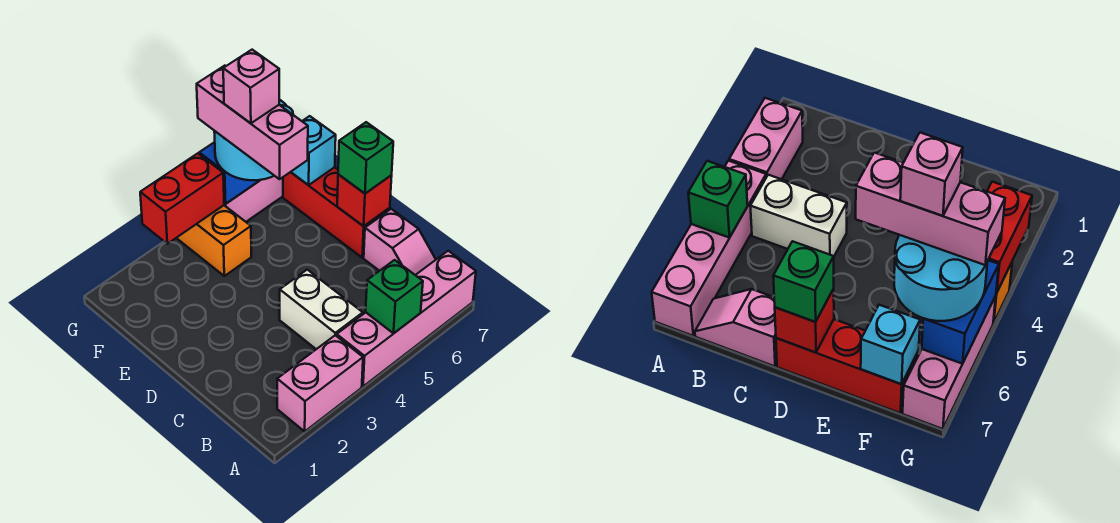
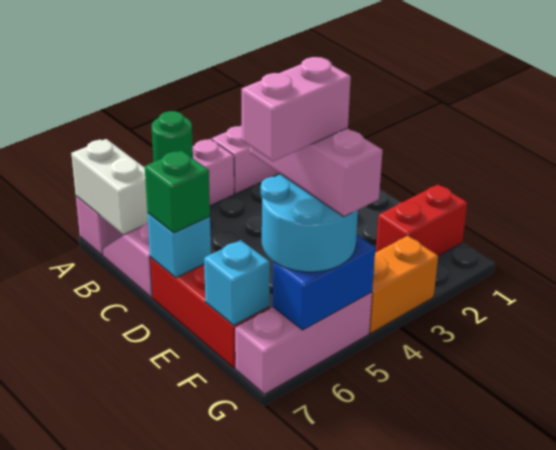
green brick A5 level 2 -> green round brick A5 level 2
white brick B4:C4 level 1 -> white brick A7:B7 level 2
red brick D7 level 2 -> cyan brick D7 level 2
orange brick F4:G4 level 1 -> orange brick G3:G4 level 1
pink brick F5 level 5 -> pink brick F5:F6 level 5
red brick G3:G4 level 2 -> red brick F1:F2 level 1

